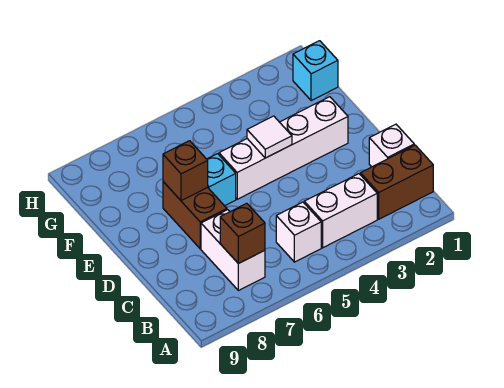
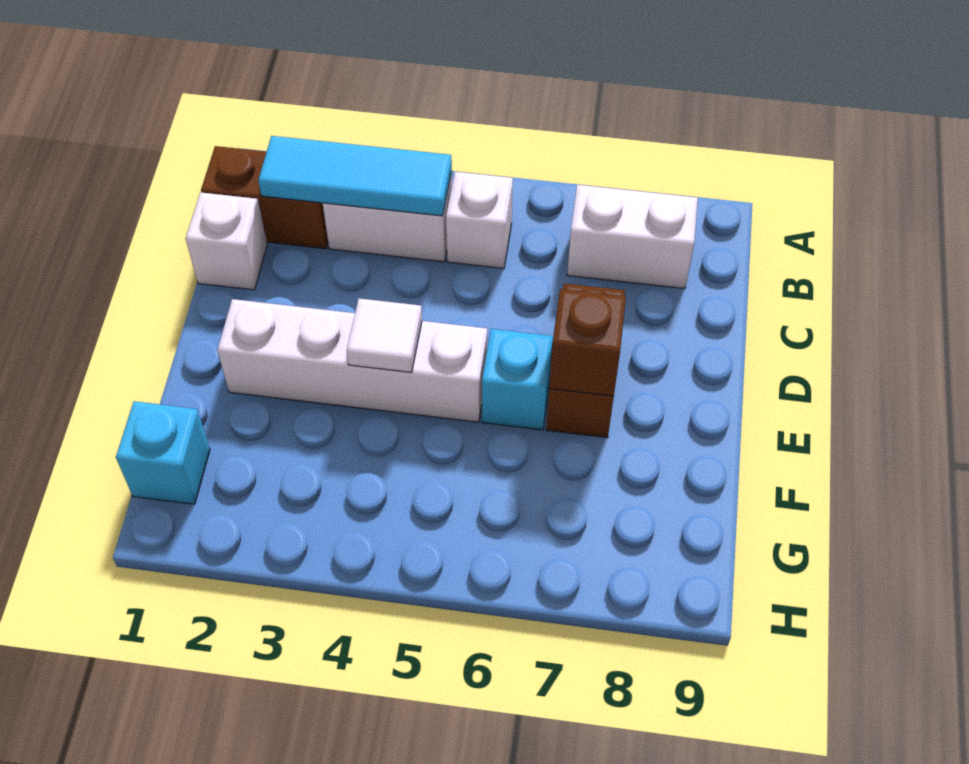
none -> cyan tile B2:B4 level 2
white brick B7:C7 level 1 -> white brick B7:B8 level 1
brown brick B7 level 2 -> none

